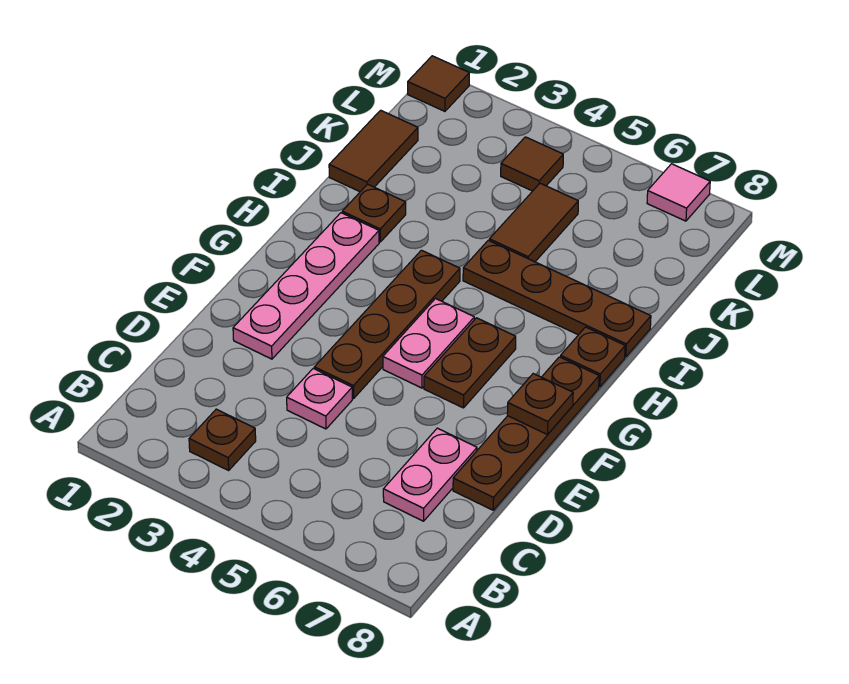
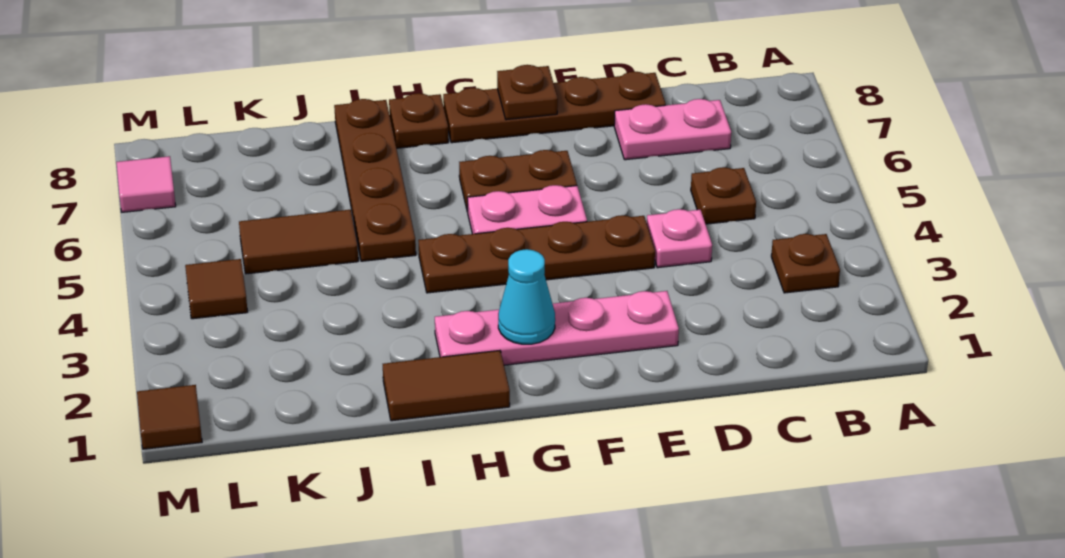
none -> cyan cone G2 level 2
brown plate I2 level 1 -> brown plate C5 level 1
brown tile J1:K1 level 1 -> brown tile H1:I1 level 1

